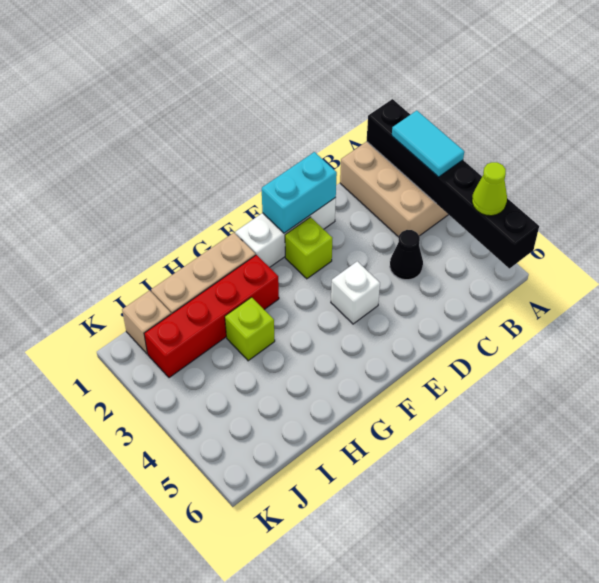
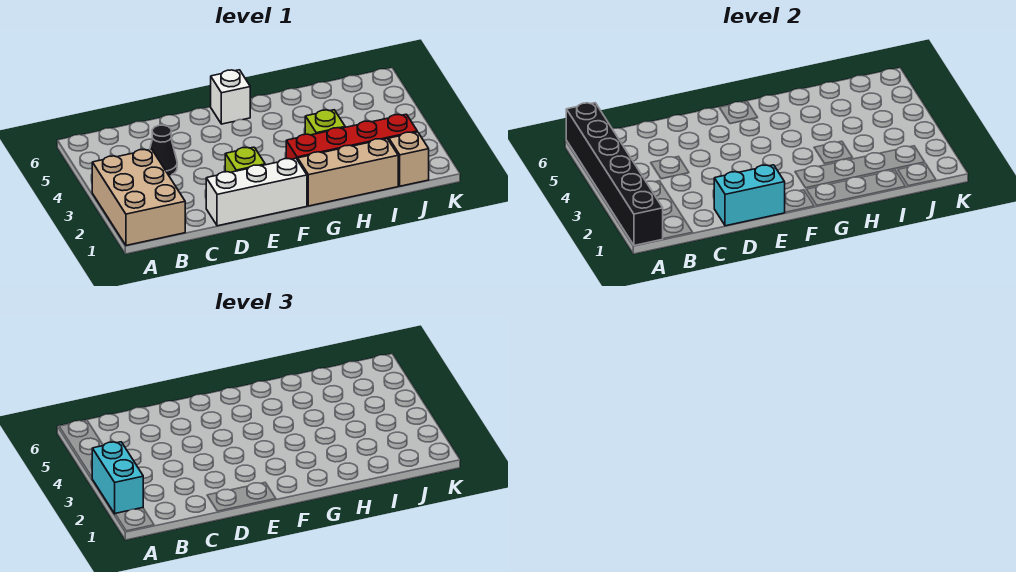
cyan tile A2:A3 level 3 -> cyan brick A2:A3 level 3
lime cone A5 level 3 -> none
white brick E4 level 1 -> white brick F6 level 1

